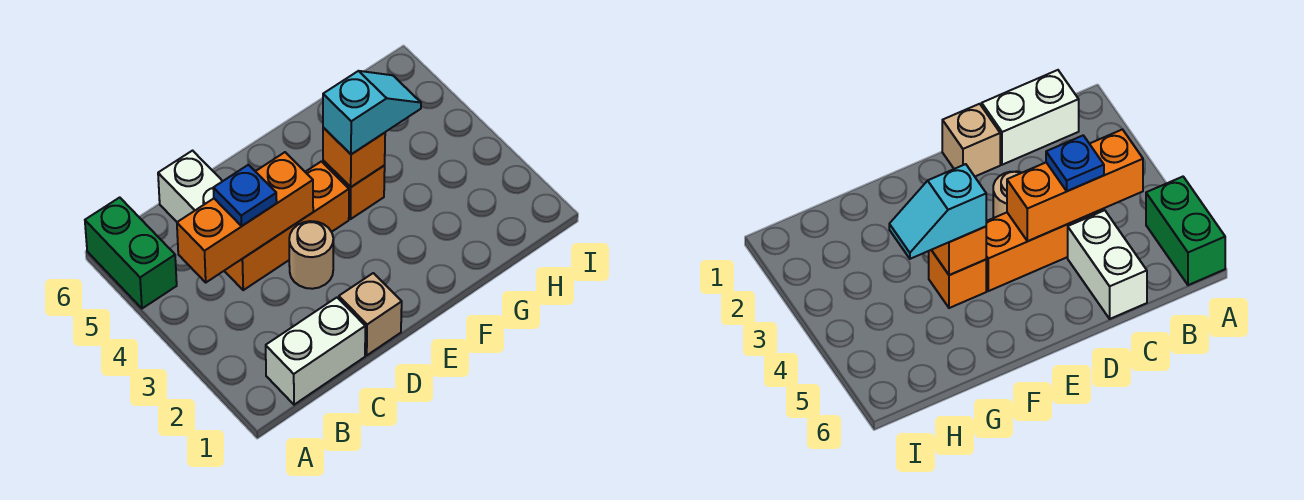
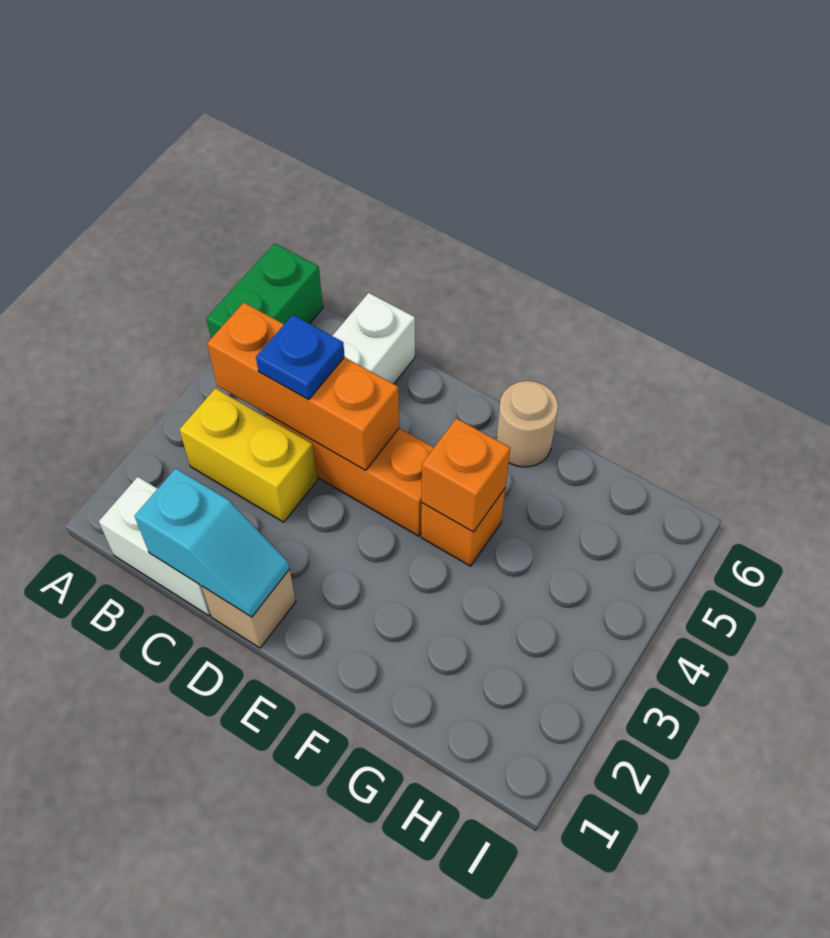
none -> yellow brick B3:C3 level 1
tan round brick D3 level 1 -> tan round brick F6 level 1
cyan slope F4:G4 level 3 top F -> cyan slope C1:D1 level 2 top C

